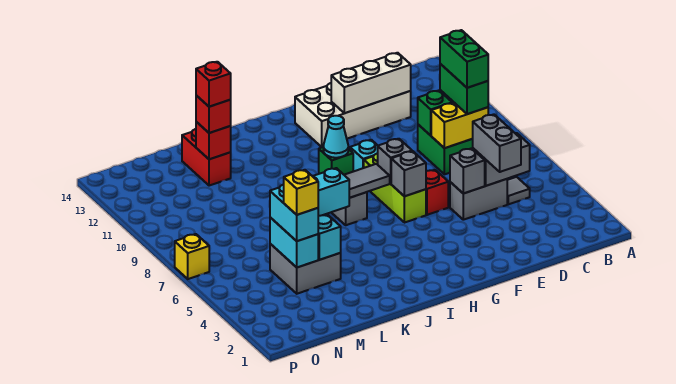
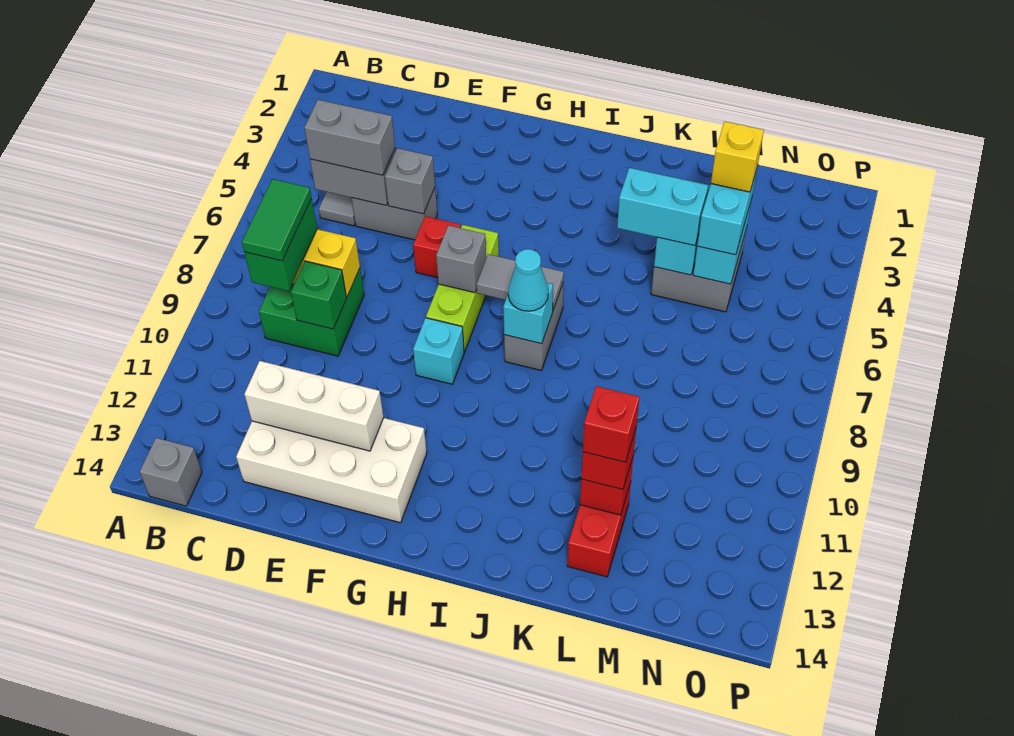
green brick C8:C9 level 4 -> green tile C8:C9 level 4
grey brick D4:D5 level 3 -> grey brick C5:D5 level 3
grey brick G6 level 2 -> grey brick B14 level 1
green brick I8 level 2 -> cyan brick I8 level 2
yellow brick P7 level 1 -> none

